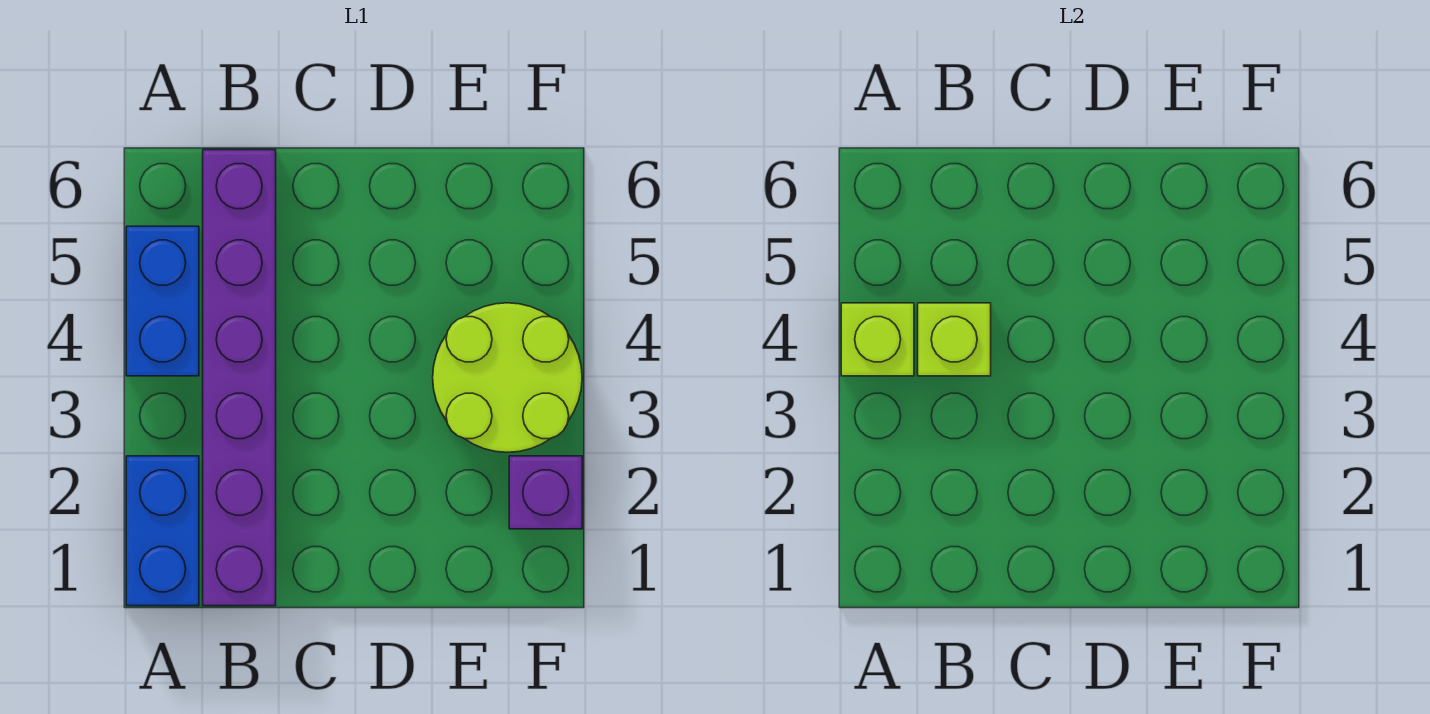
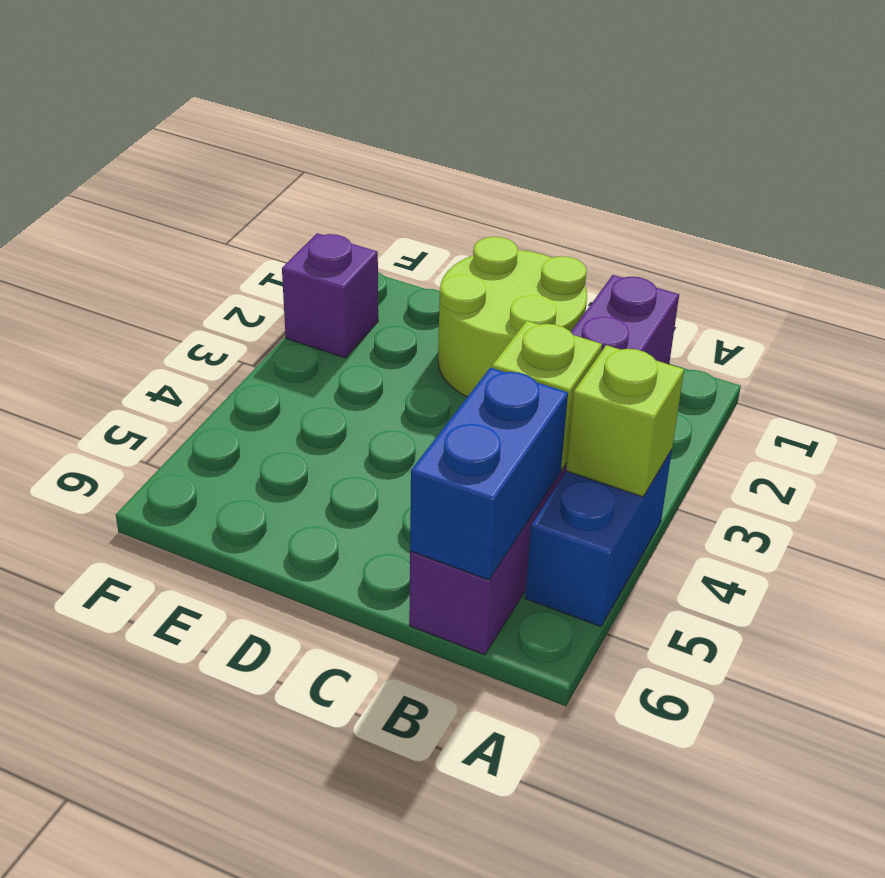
blue brick A1:A2 level 1 -> blue brick B5:B6 level 2
lime round brick E3:F4 level 1 -> lime round brick C1:D2 level 1

